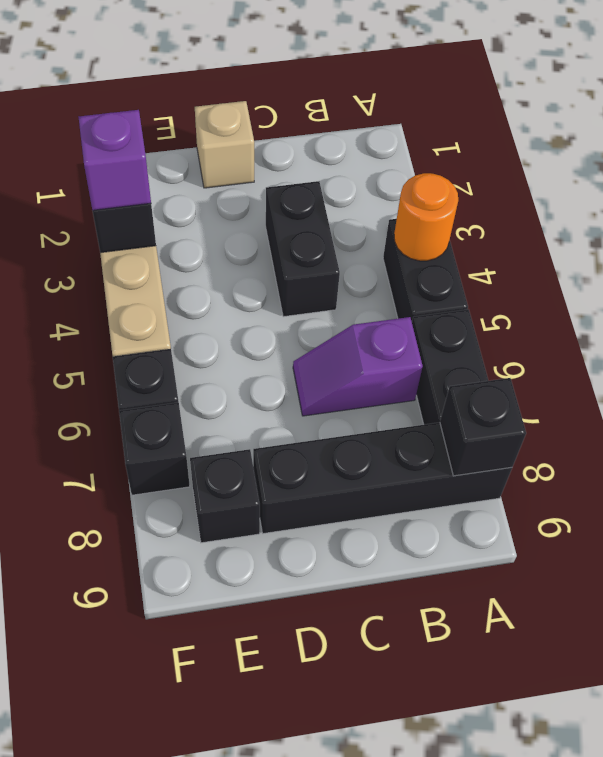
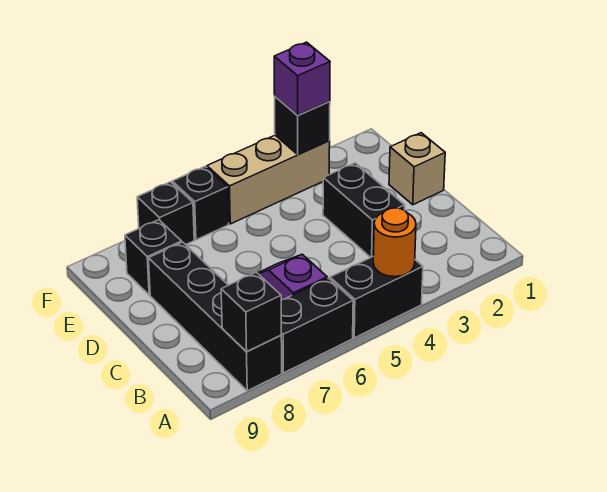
black brick C3:C4 level 1 -> black brick C3:D3 level 1

